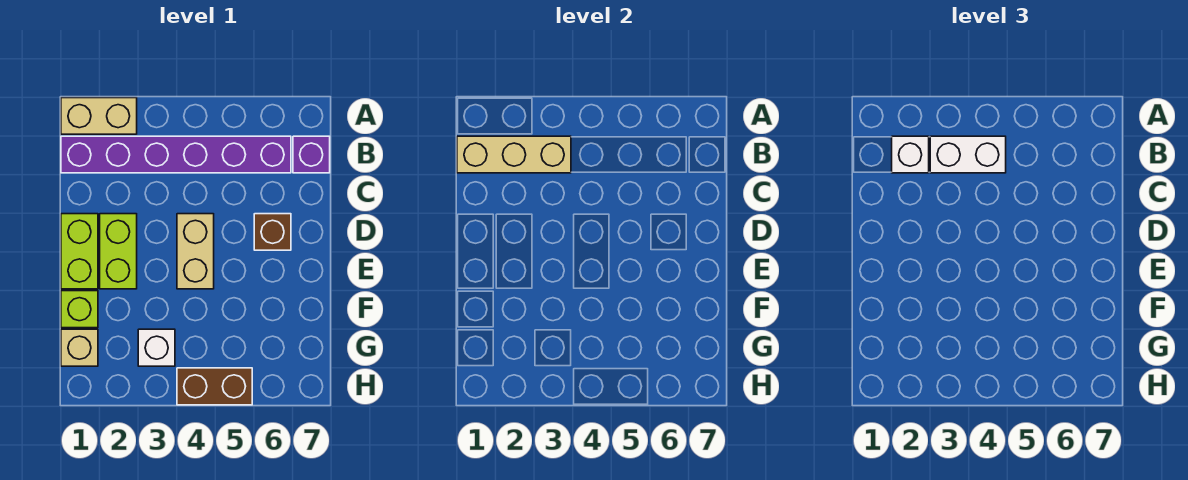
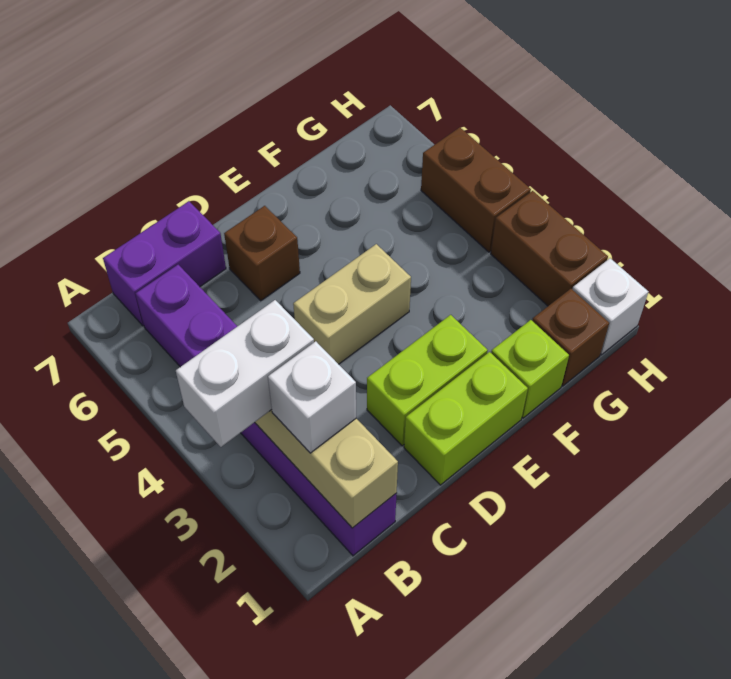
tan brick A1:A2 level 1 -> none
white brick B3:B4 level 3 -> white brick A3:B3 level 3
purple brick B7 level 1 -> purple brick B7:C7 level 1
tan brick G1 level 1 -> brown brick G1 level 1
white brick G3 level 1 -> white brick H1 level 1
none -> brown brick H2:H3 level 1

